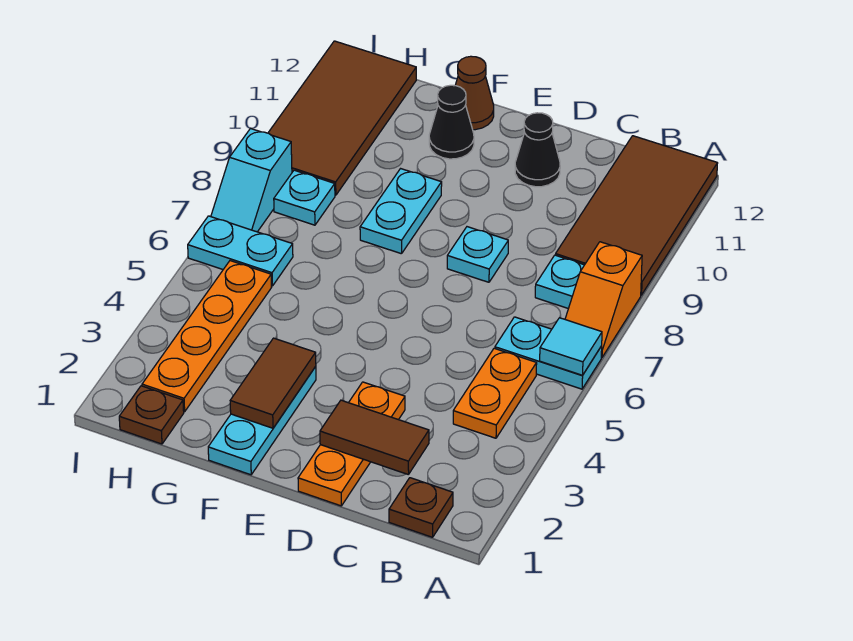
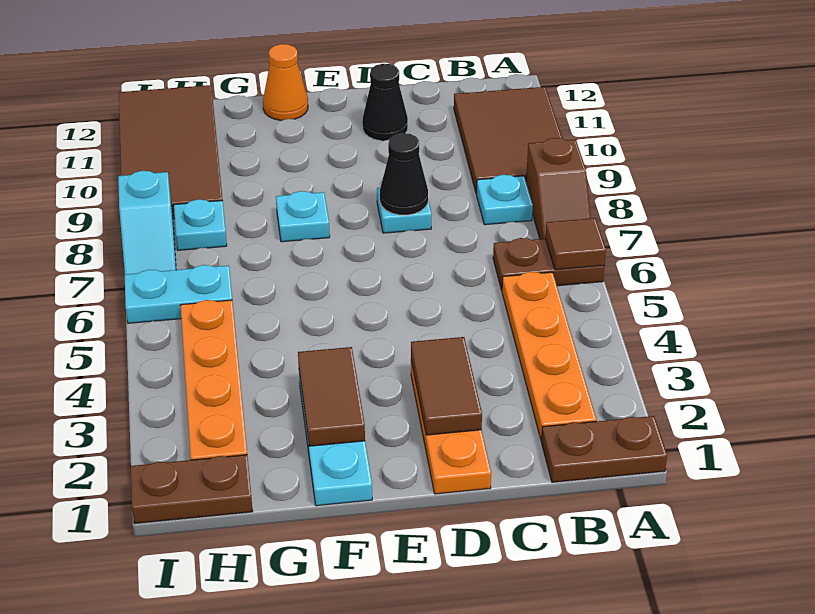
cyan plate A6:B6 level 1 -> brown plate A6:B6 level 1
cyan tile A6 level 2 -> brown tile A6 level 2
orange slope A7:A8 level 1 top 8 -> brown slope A7:A8 level 1 top 8
brown tile A9:B12 level 1 -> brown tile A9:B11 level 1
brown plate B1 level 1 -> brown plate A1:B1 level 1
orange plate B4:B5 level 1 -> orange plate B2:B5 level 1
brown tile C2:D2 level 2 -> brown tile D2:D3 level 2
cyan plate F8:F9 level 1 -> cyan plate F8 level 1
black cone F11 level 1 -> black cone D8 level 2
brown cone F12 level 1 -> orange cone F12 level 1
brown plate H1 level 1 -> brown plate H1:I1 level 1

